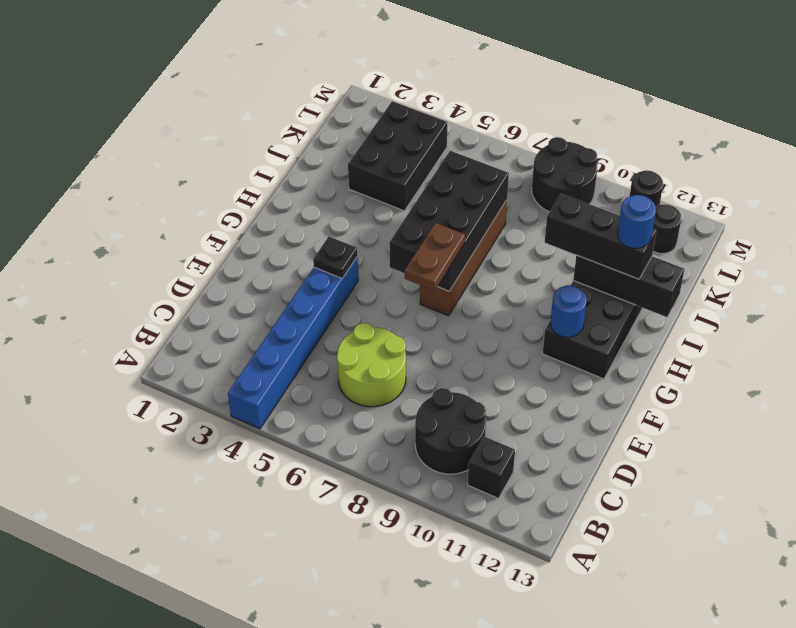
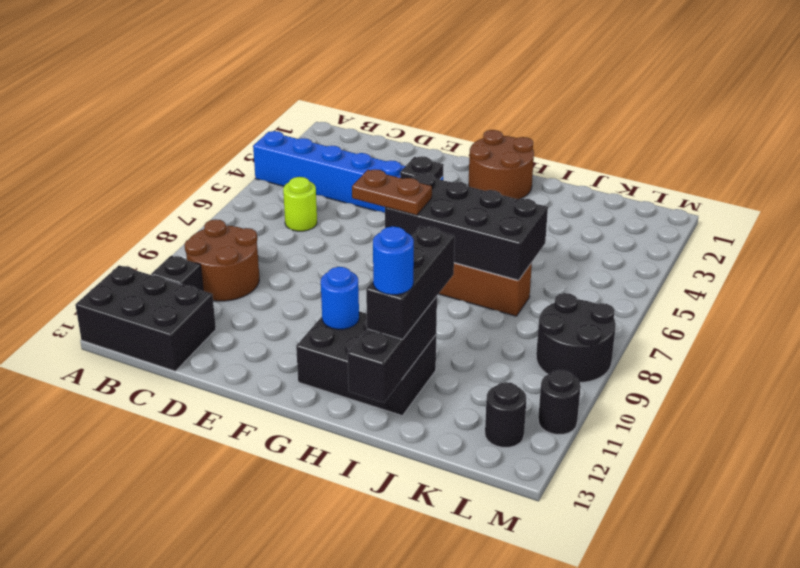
black round brick B9:C10 level 1 -> brown round brick B9:C10 level 1
lime round brick C6:D7 level 1 -> lime round brick C6 level 1
none -> brown round brick G1:H2 level 1
black brick J3:L4 level 1 -> black brick A12:C13 level 1

